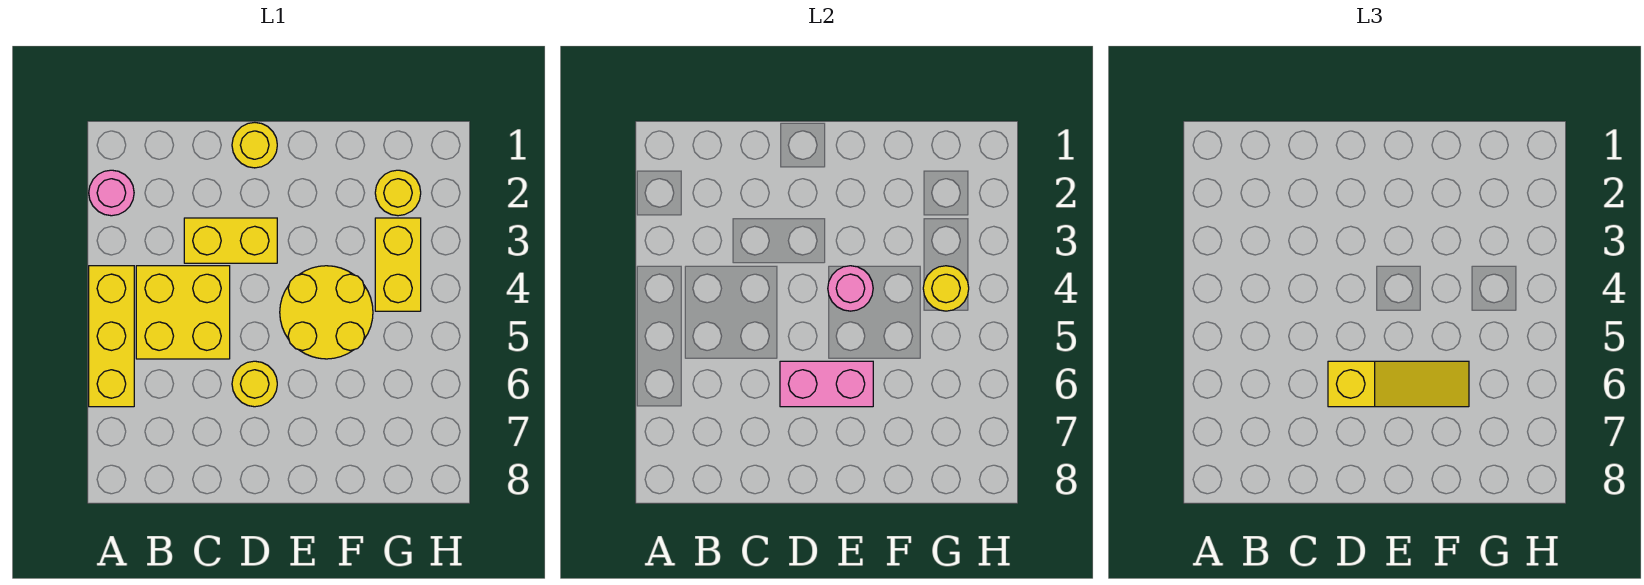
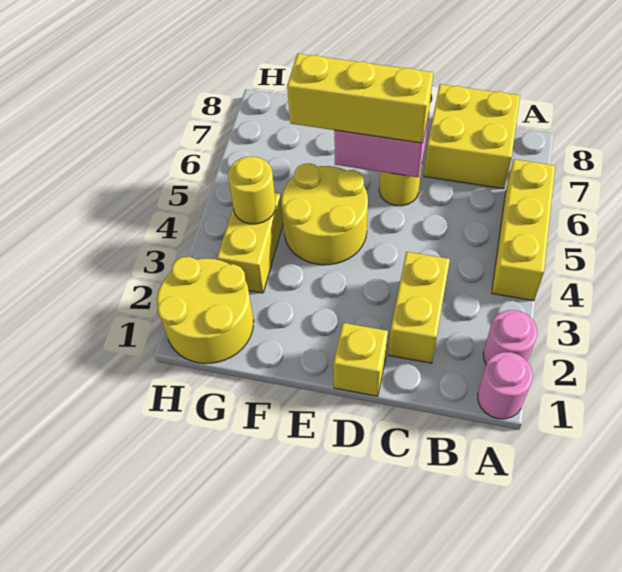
yellow brick B4:C5 level 1 -> yellow brick B7:C8 level 1
yellow brick C3:D3 level 1 -> yellow brick C2:C3 level 1
yellow round brick D1 level 1 -> yellow brick D1 level 1
yellow slope D6:F6 level 3 top D -> yellow brick D6:F6 level 3
pink round brick E4 level 2 -> pink round brick A1 level 1
yellow round brick G2 level 1 -> yellow round brick G1:H2 level 1

